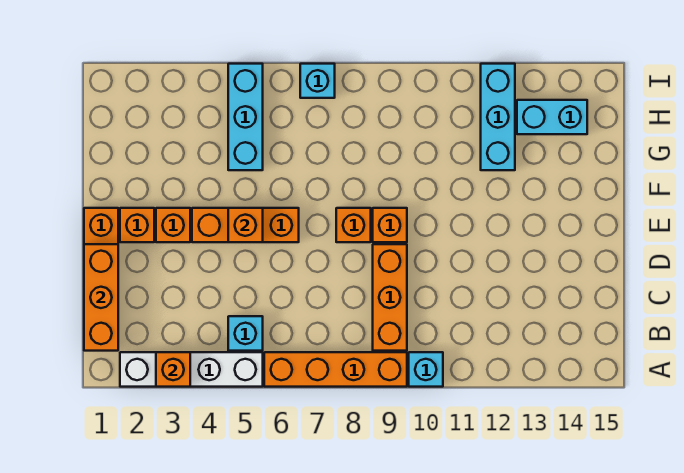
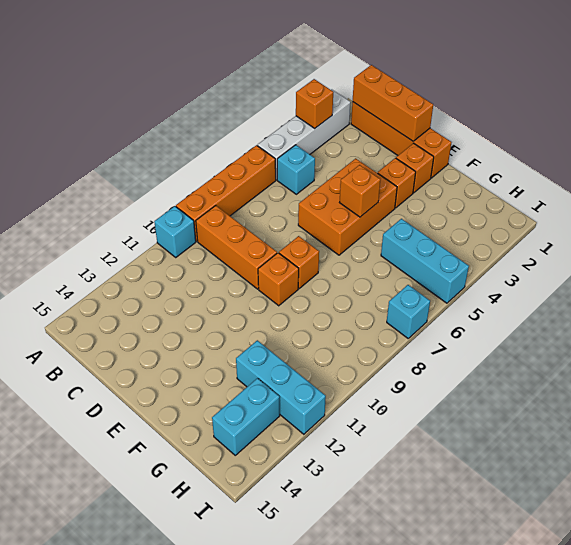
orange brick E4:E6 level 1 -> orange brick D4:E6 level 1

